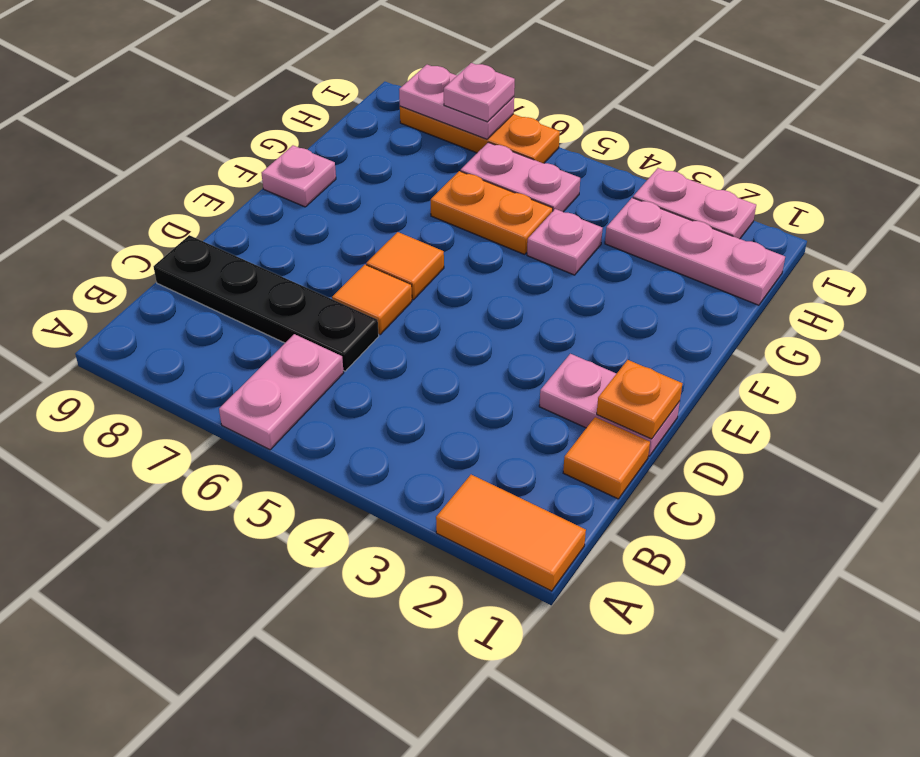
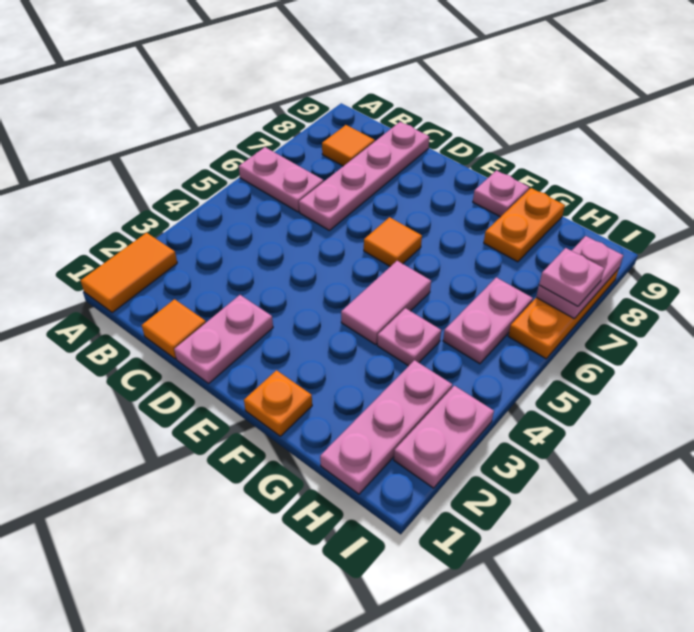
black plate C6:C9 level 1 -> pink plate C6:C9 level 1
orange plate D1 level 2 -> orange plate F1 level 1
orange tile D6 level 1 -> orange tile B8 level 1
none -> pink tile F4:F5 level 1
orange plate G5:G6 level 1 -> orange plate G8:G9 level 1

